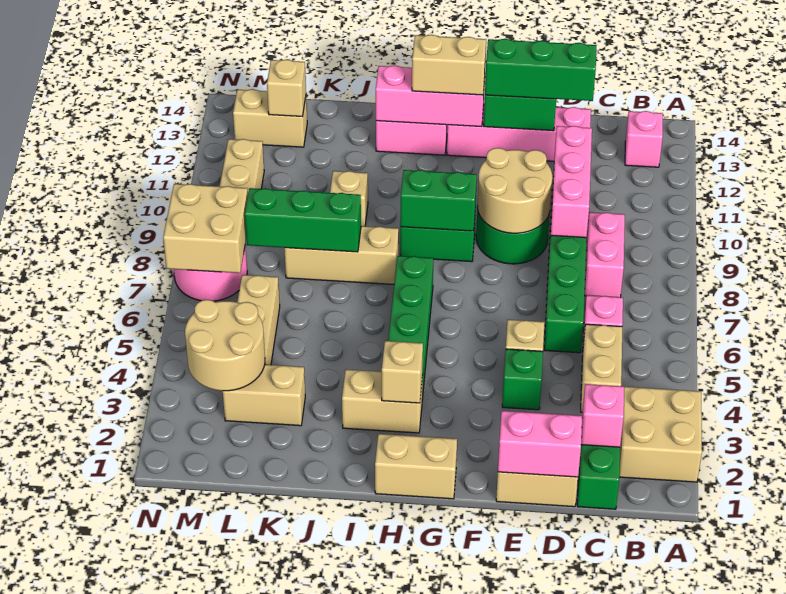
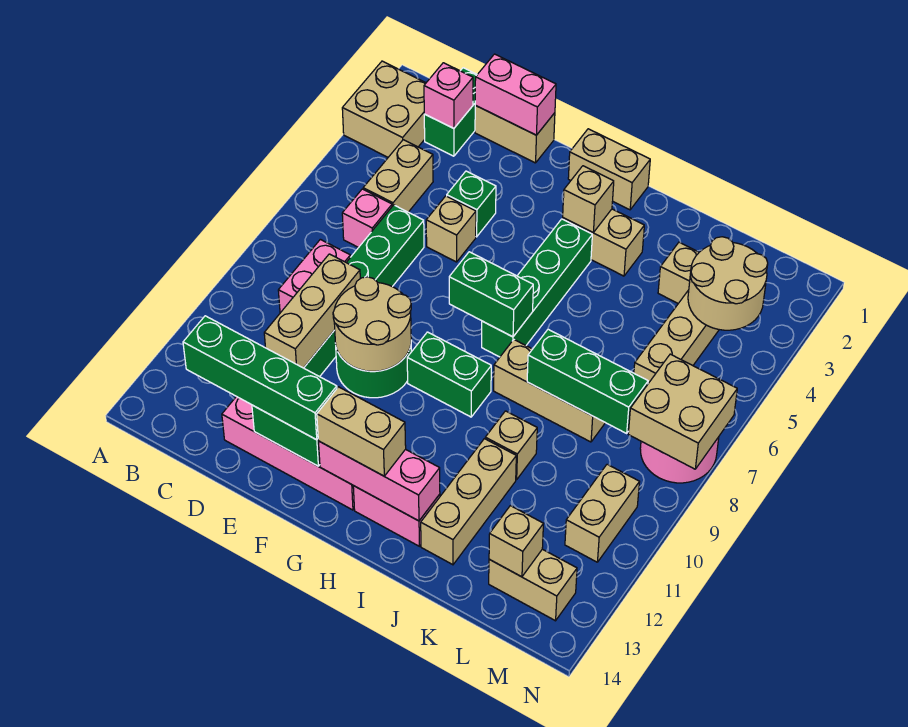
pink brick B13 level 1 -> none
pink brick D9:D11 level 2 -> tan brick D9:D11 level 2
green brick D13:F13 level 3 -> green brick C13:F13 level 3
green brick G9:H9 level 2 -> green brick G7:H7 level 2
none -> tan brick J11:J13 level 1

